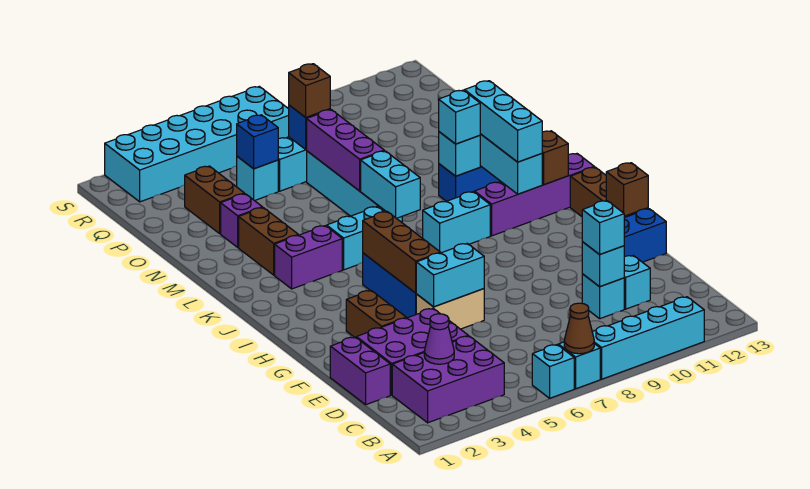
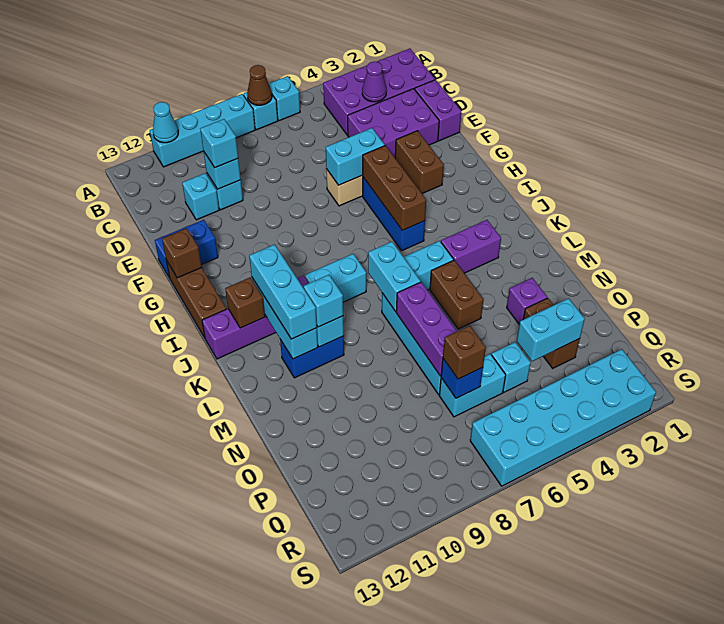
none -> cyan cone A11 level 2
purple brick B2:C4 level 1 -> purple brick B1:C4 level 1
brown brick L3:M3 level 1 -> brown brick L5:M5 level 1
none -> cyan brick P3:P4 level 2
blue brick P5 level 2 -> none

